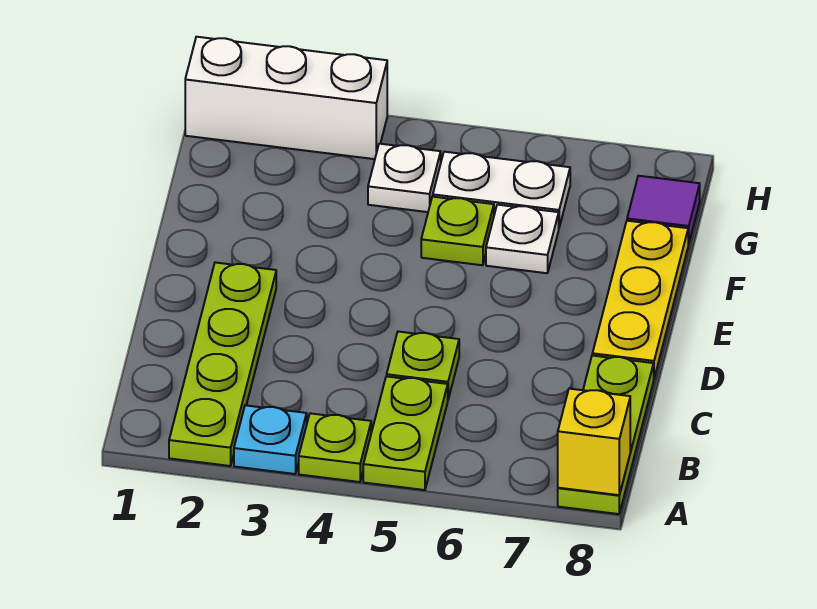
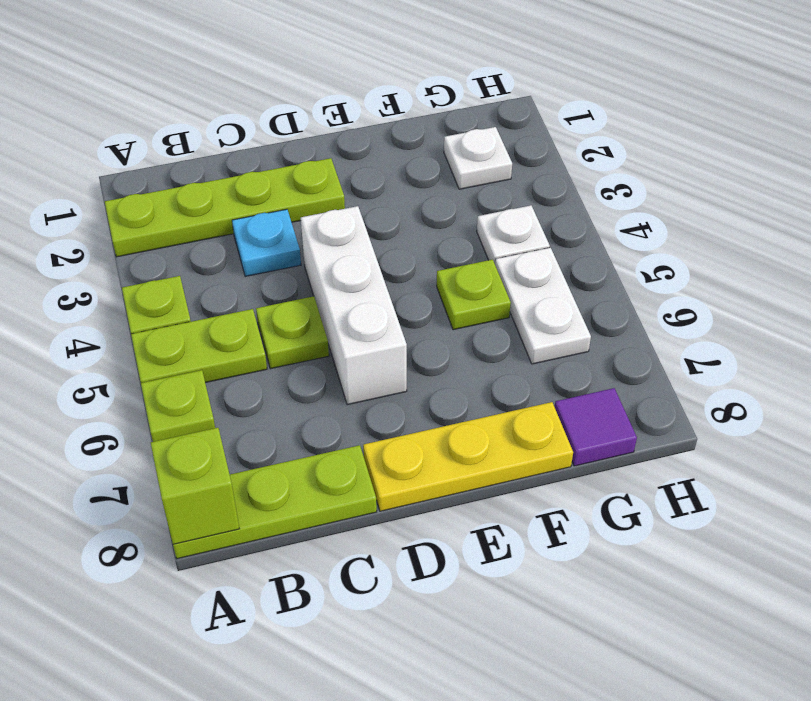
cyan plate A3 level 1 -> cyan plate C3 level 1
none -> lime plate A6 level 1
yellow brick A8 level 2 -> lime brick A8 level 2
white plate F6 level 1 -> white plate G2 level 1
white brick H1:H3 level 1 -> white brick D4:D6 level 1

